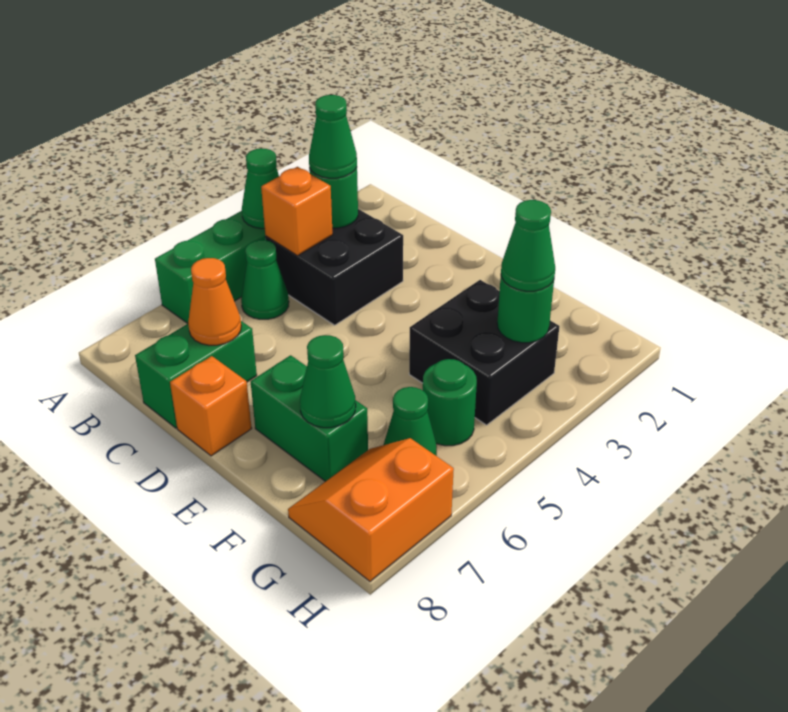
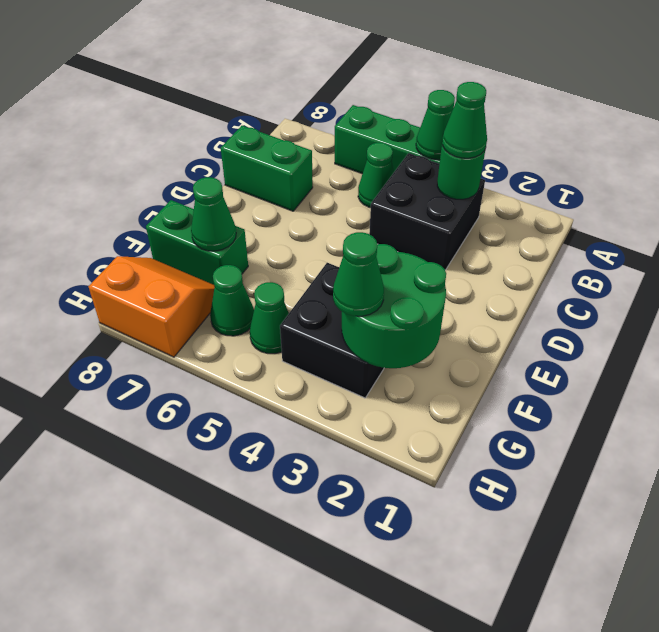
orange brick B4 level 2 -> none
orange cone C7 level 2 -> none
orange brick D8 level 1 -> none
green brick E7:F7 level 1 -> green brick F7:F8 level 1
green round brick G3 level 2 -> green round brick F2:G3 level 2
green round brick G5 level 1 -> green cone G5 level 1

